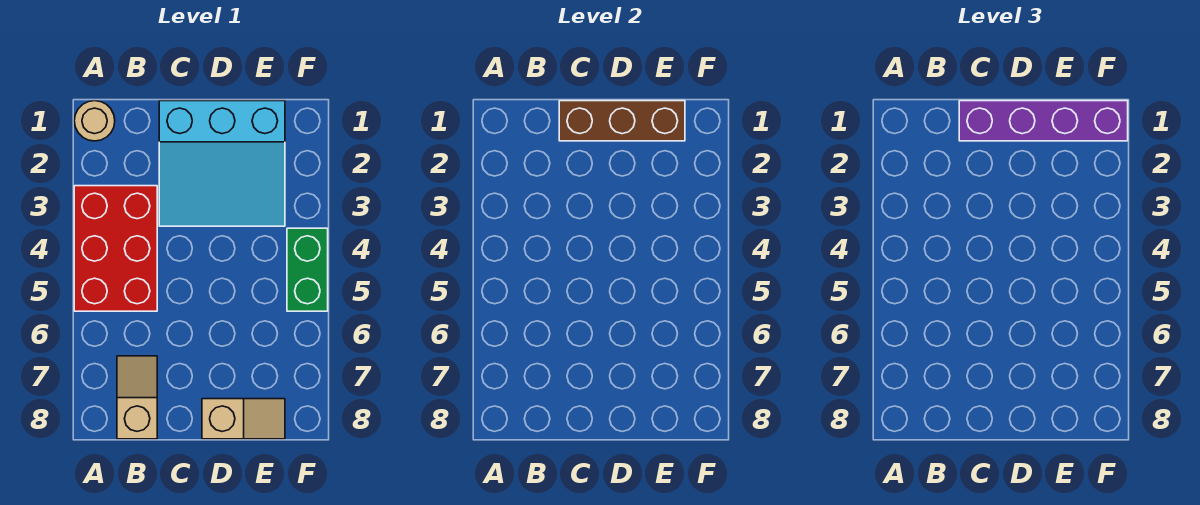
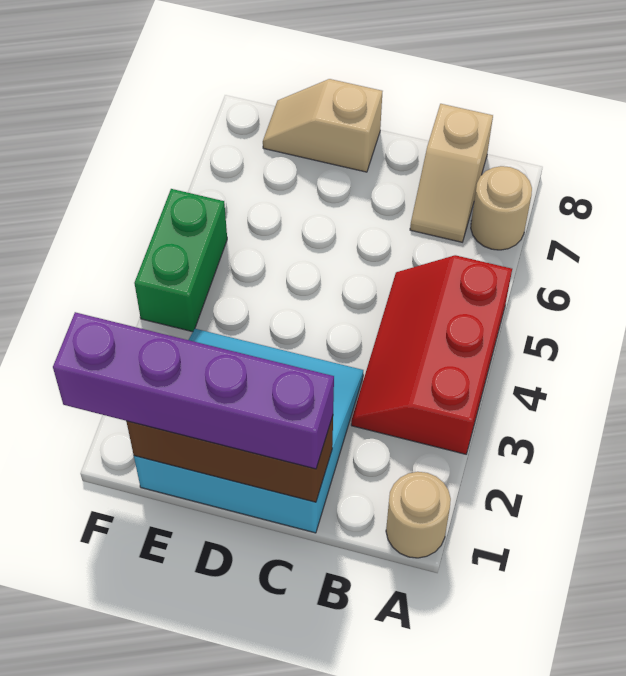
red brick A3:B5 level 1 -> red slope A3:B5 level 1 top A
none -> tan round brick A7 level 1

